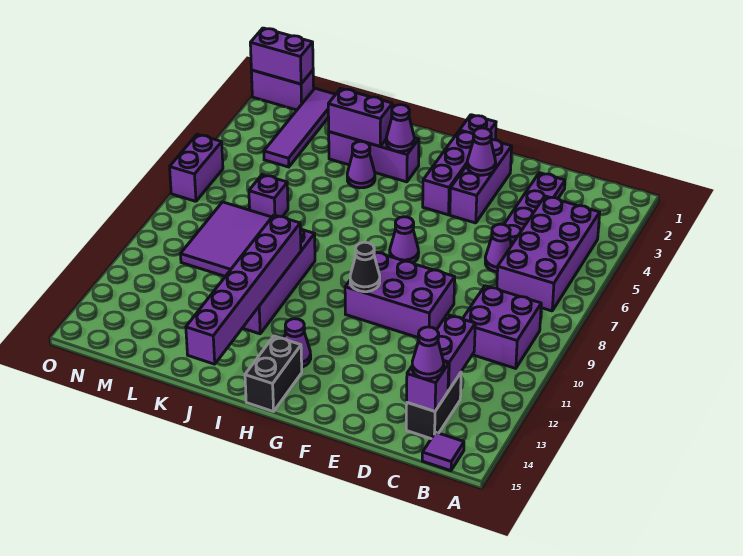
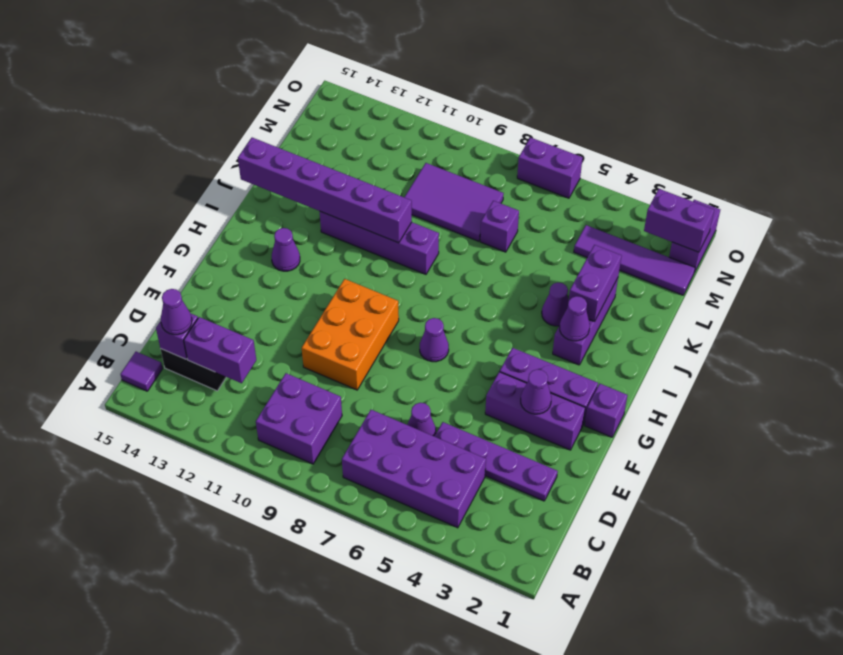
purple brick E9:G10 level 1 -> orange brick E9:G10 level 1
black cone G10 level 2 -> none
black brick H14:H15 level 1 -> none
purple brick N1:O1 level 2 -> purple brick N1:N2 level 2

